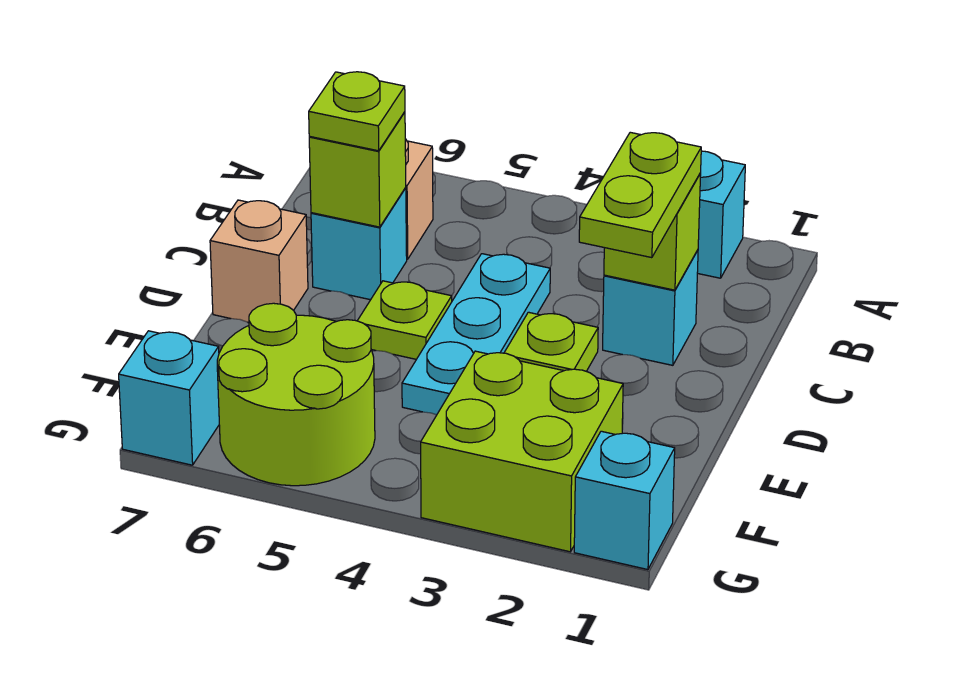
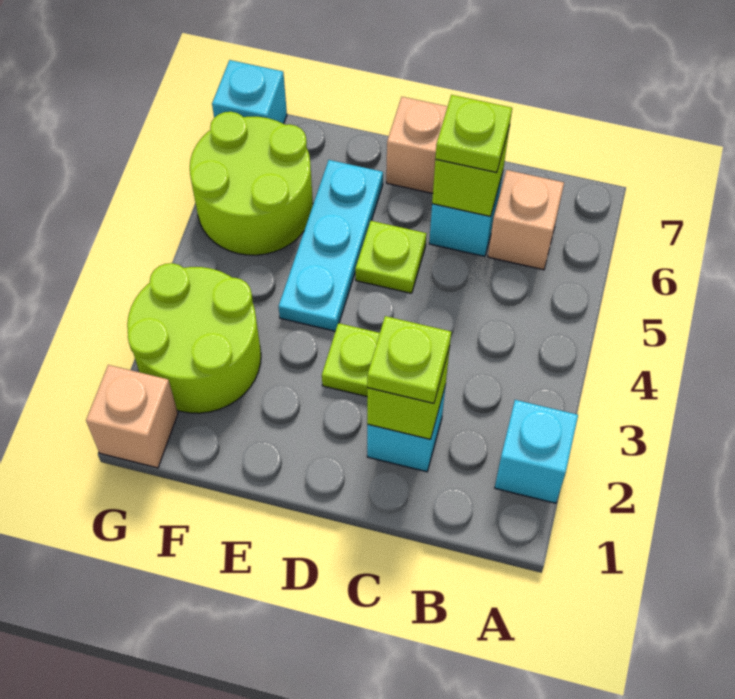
lime plate C2:D2 level 3 -> lime plate C2 level 3
cyan plate C4:E4 level 1 -> cyan plate E4:E6 level 1
lime brick F2:G3 level 1 -> lime round brick F2:G3 level 1
cyan brick G1 level 1 -> tan brick G1 level 1

